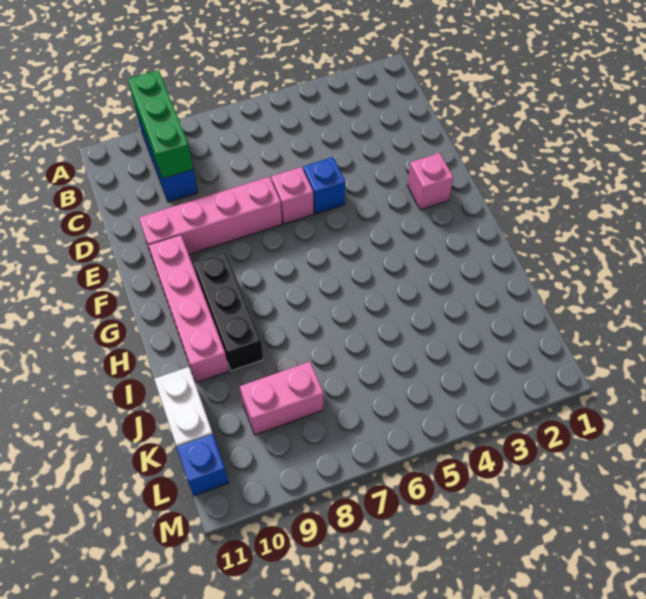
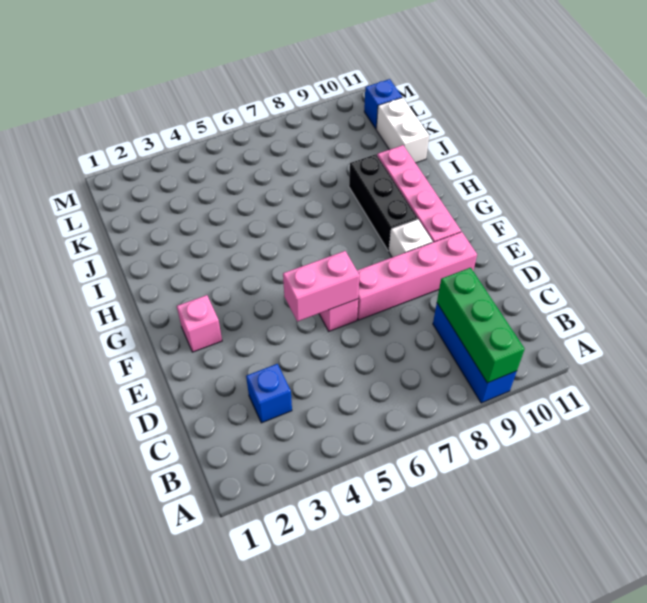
blue brick E5 level 1 -> blue brick C3 level 1
none -> white brick F9 level 1
pink brick K8:K9 level 1 -> pink brick E5:E6 level 2

